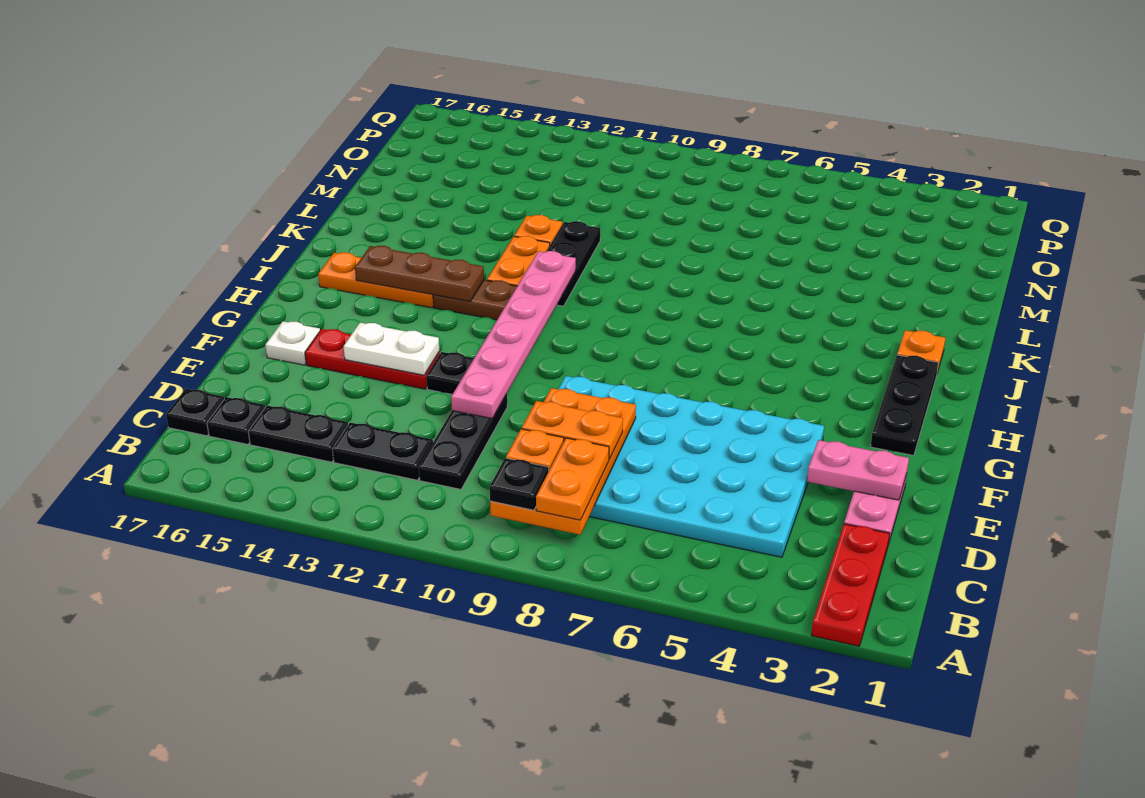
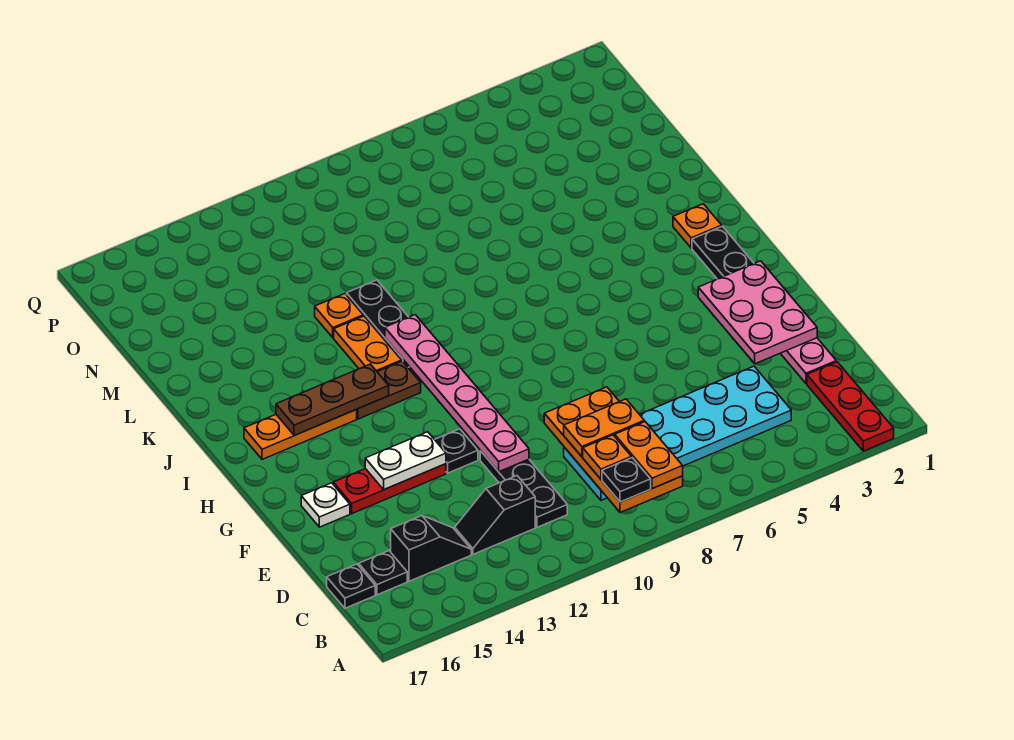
cyan plate C4:F9 level 1 -> cyan plate C4:D9 level 1
black plate C12:C13 level 1 -> black slope C12:C13 level 1 top 12
black plate C14:C15 level 1 -> black slope C14:C15 level 1 top 15
pink plate E2:E3 level 2 -> pink plate E2:G3 level 2

